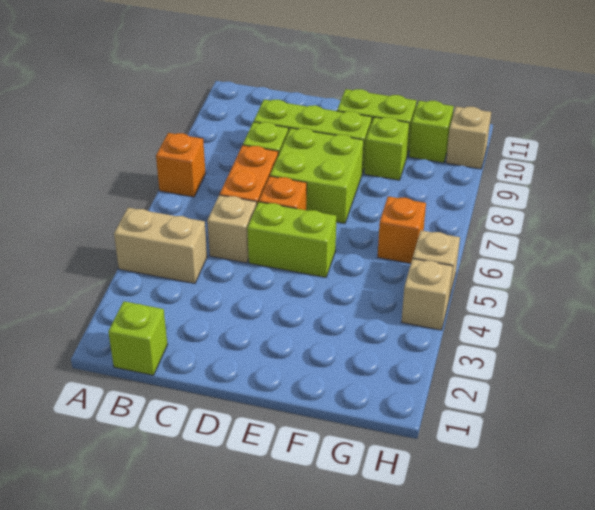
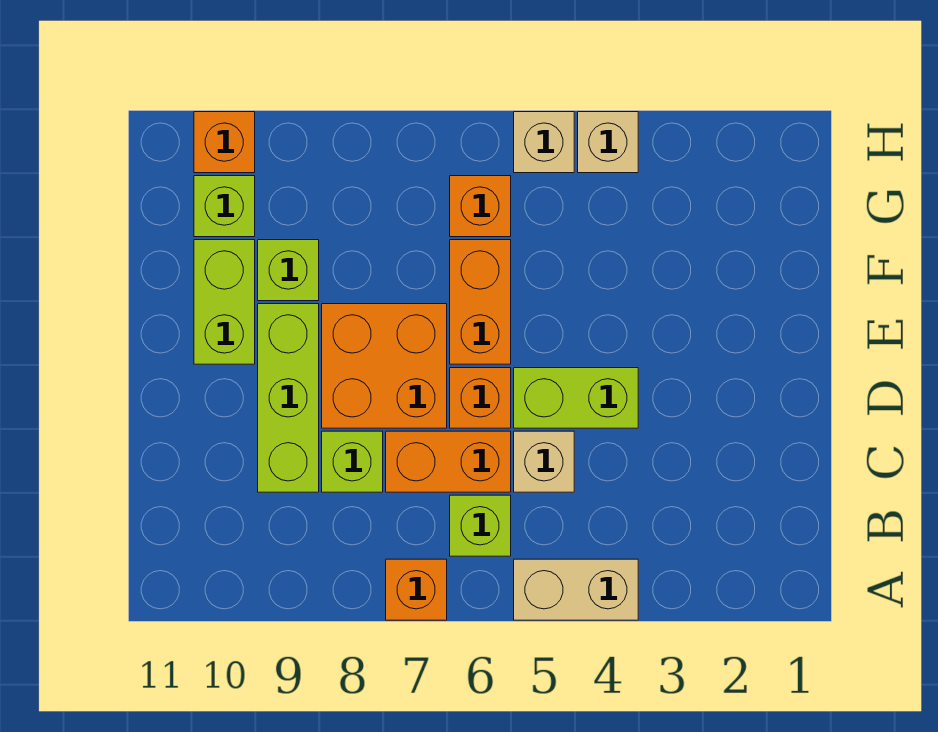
tan brick A4:B4 level 1 -> tan brick A4:A5 level 1
lime brick B1 level 1 -> lime brick B6 level 1
lime brick D5:E5 level 1 -> lime brick D4:D5 level 1
lime brick D7:E8 level 1 -> orange brick D7:E8 level 1
none -> orange brick E6:F6 level 1
tan brick H10 level 1 -> orange brick H10 level 1

